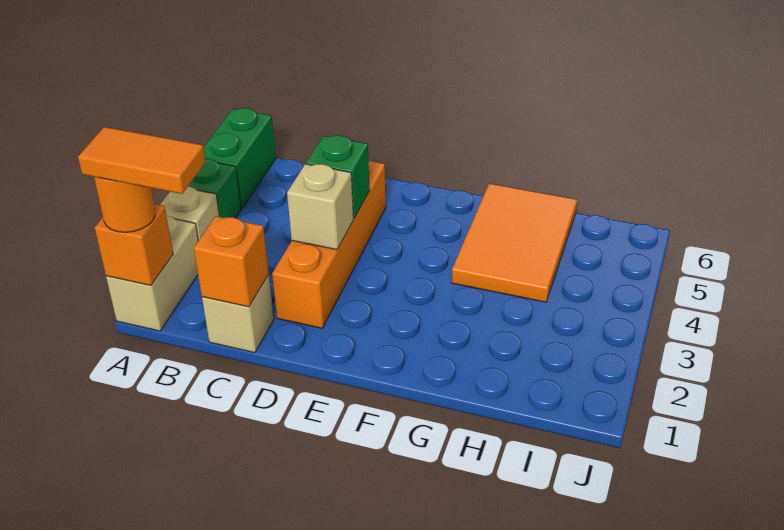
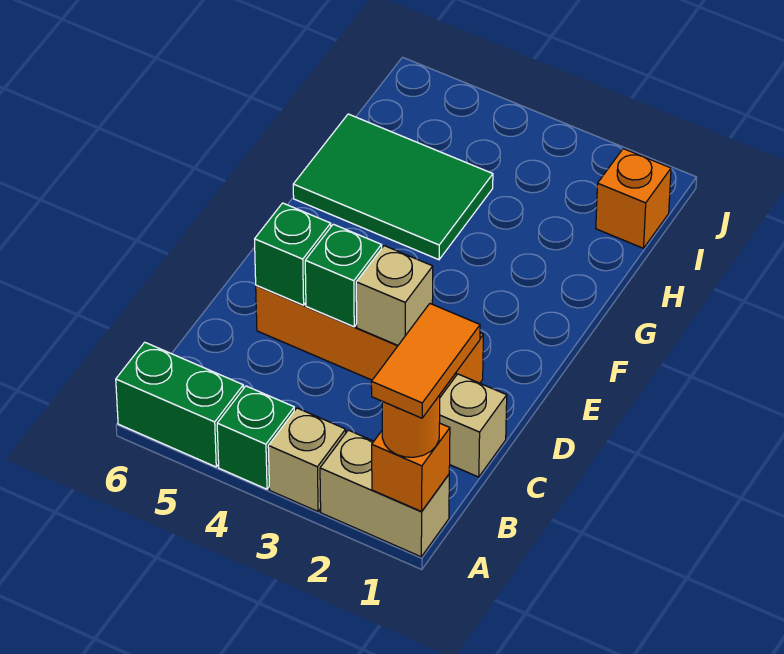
orange brick C1 level 2 -> orange brick I1 level 1
none -> green brick D5 level 2
orange tile G4:H6 level 1 -> green tile G4:H6 level 1

